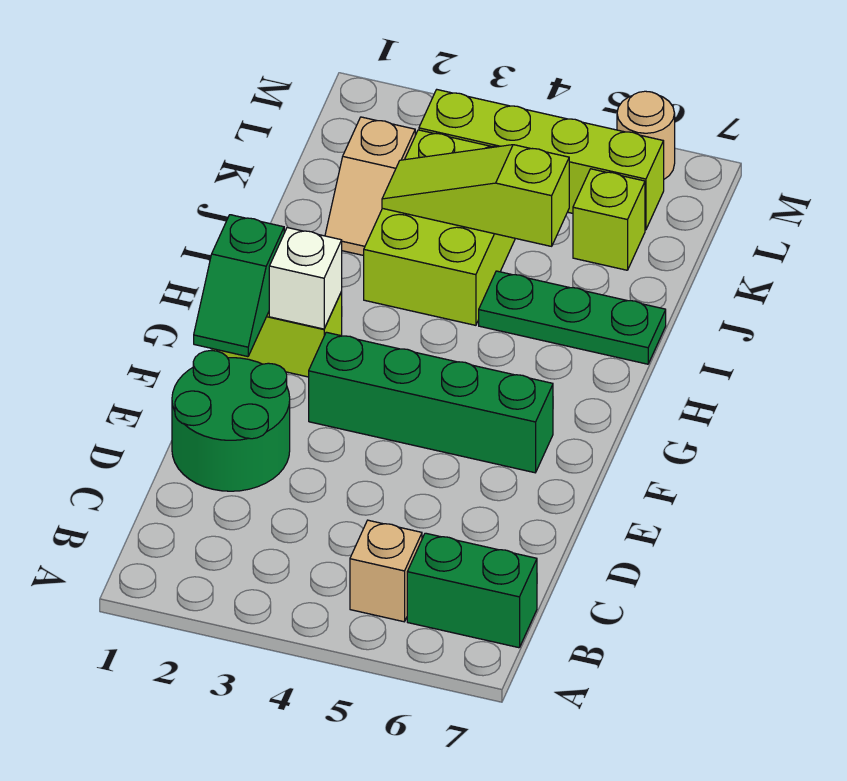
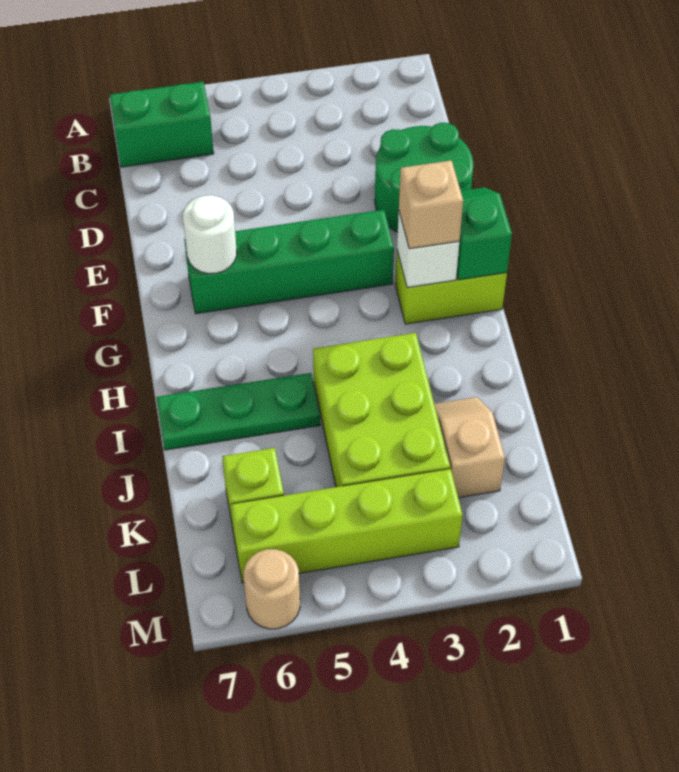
tan brick B5 level 1 -> tan brick G2 level 3
none -> white round brick F6 level 2
lime slope J3:J5 level 2 top 5 -> none

